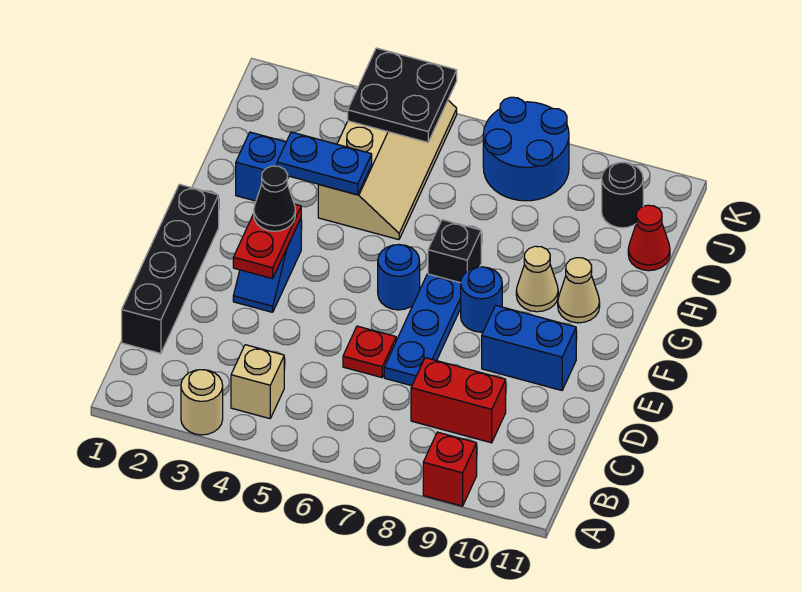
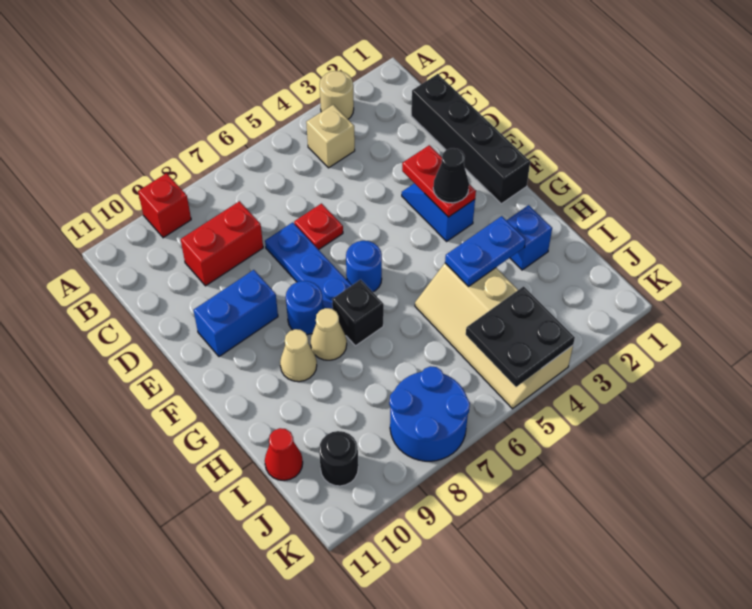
tan cone G10 level 1 -> tan cone G8 level 1

